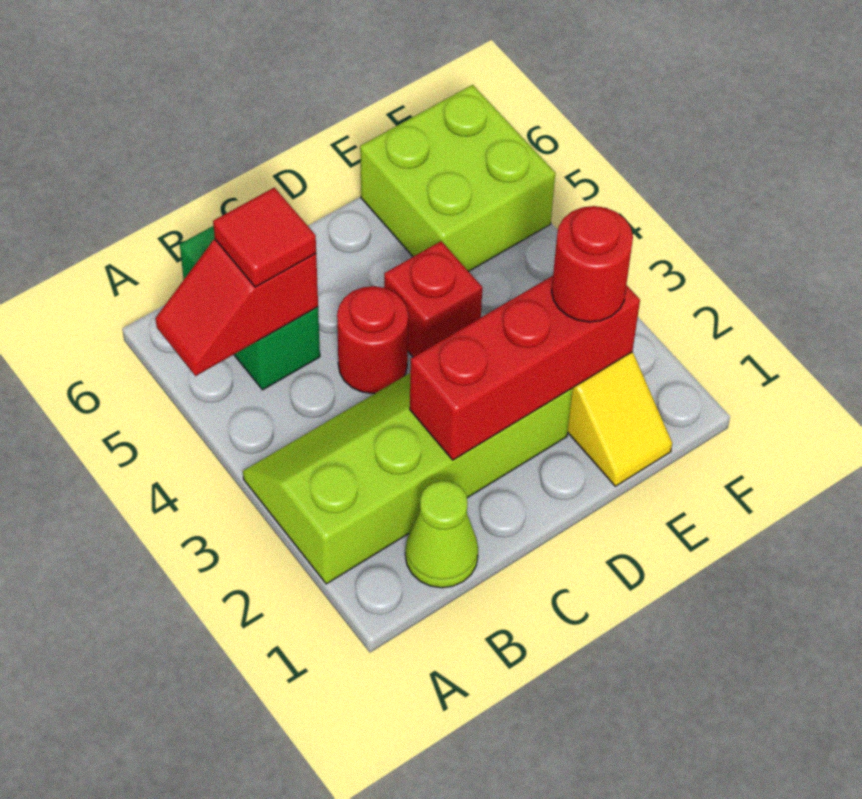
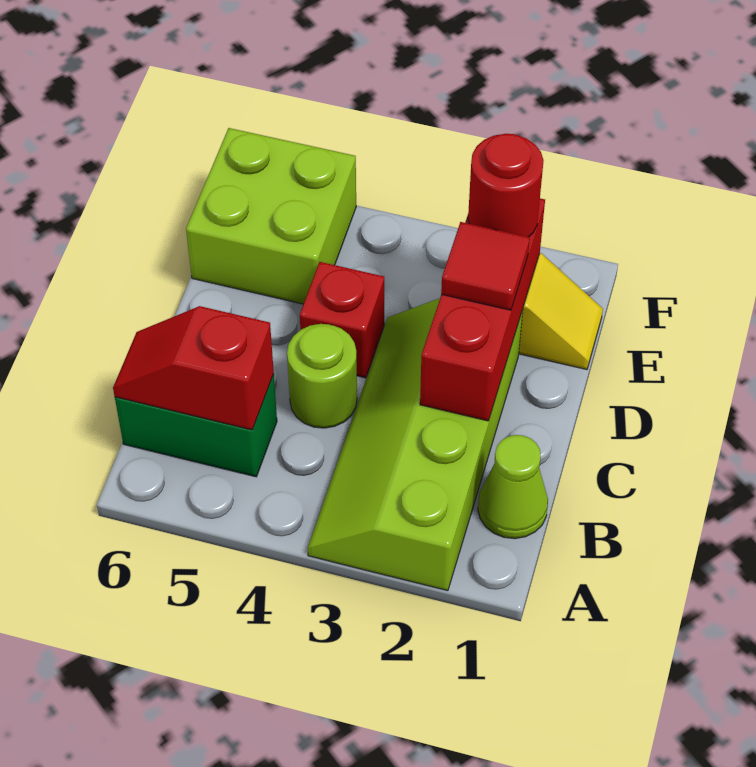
red slope A5:B5 level 2 top B -> red slope B5:B6 level 2 top 5
red tile B5 level 3 -> red tile D2 level 3
red round brick C4 level 1 -> lime round brick C4 level 1

